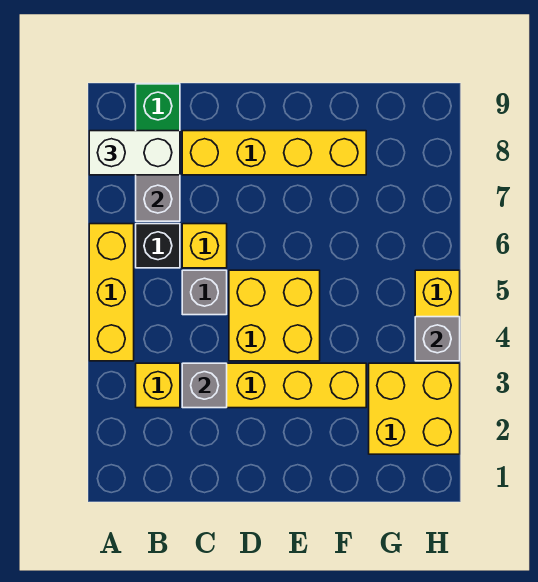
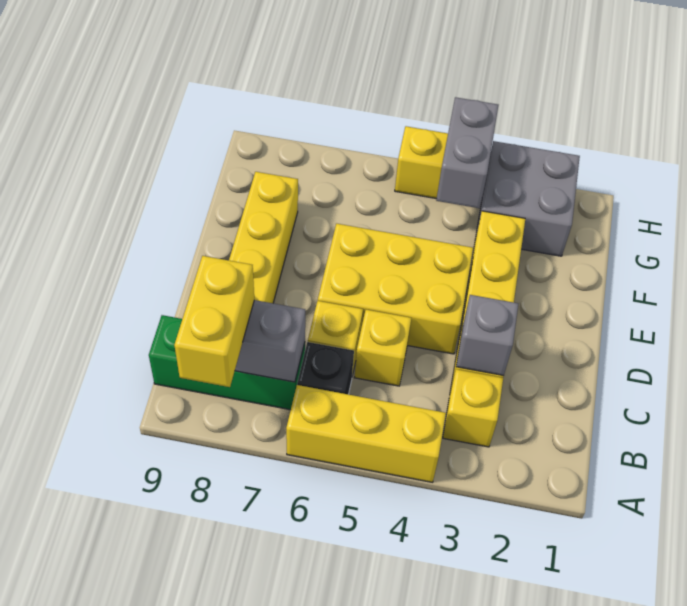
white brick A8:B8 level 3 -> yellow brick A8:B8 level 3
grey brick C5 level 1 -> yellow brick C5 level 1
yellow brick D4:E5 level 1 -> yellow brick D4:E6 level 1
yellow brick G2:H3 level 1 -> grey brick G2:H3 level 1
grey brick H4 level 2 -> grey brick G4:H4 level 2

